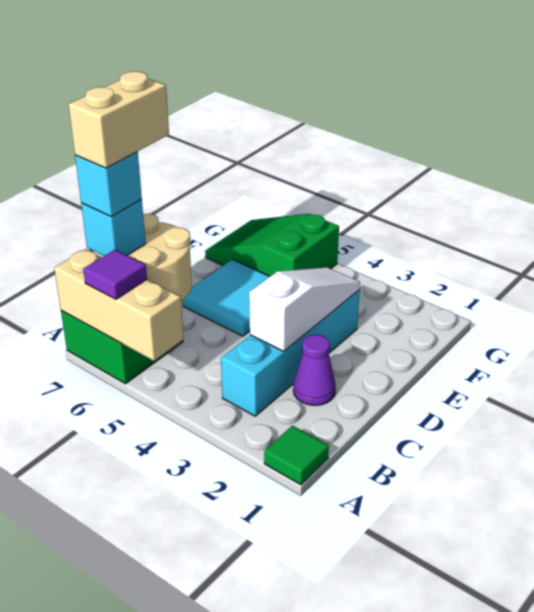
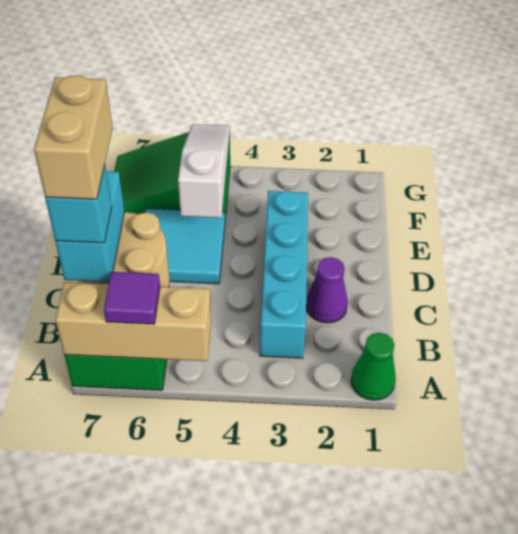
green tile A1 level 1 -> green cone A1 level 1
cyan brick B7 level 3 -> cyan brick B7:C7 level 3
white slope C3:E3 level 2 top C -> white slope E5:G5 level 2 top E

